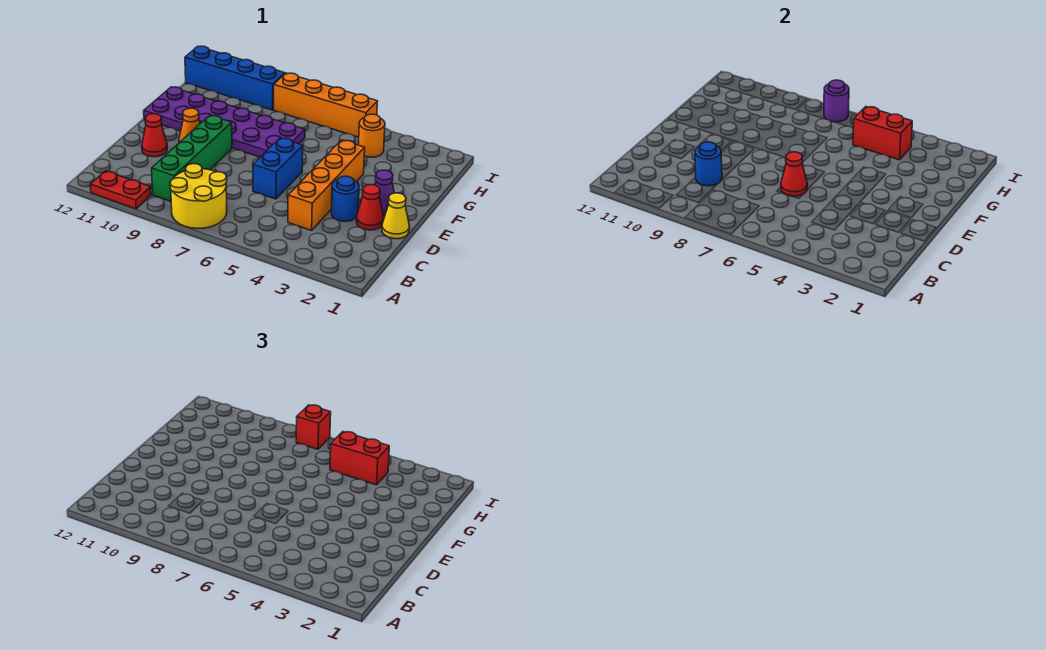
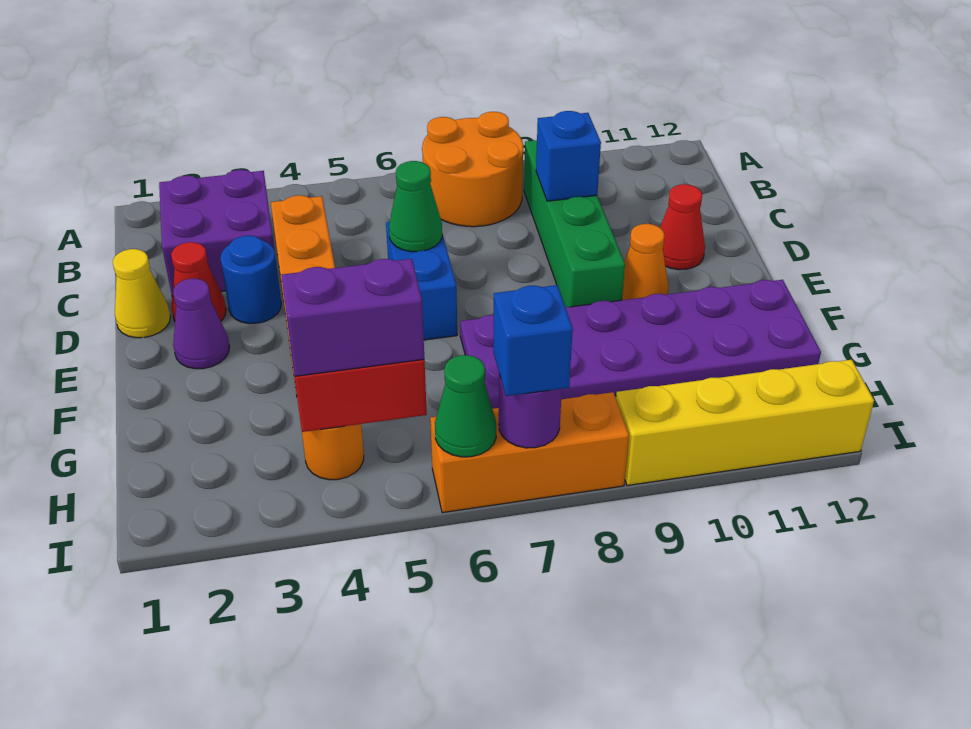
yellow round brick A7:B8 level 1 -> orange round brick A7:B8 level 1
red plate A10:A11 level 1 -> none
none -> purple brick B2:C3 level 1
blue round brick C9 level 2 -> blue brick C9 level 2
red cone D6 level 2 -> green cone D6 level 2
red brick H4:H5 level 3 -> purple brick H4:H5 level 3
orange brick I5:I8 level 1 -> orange brick I6:I8 level 1
none -> green cone I6 level 2
red brick I7 level 3 -> blue brick I7 level 3
blue brick I9:I12 level 1 -> yellow brick I9:I12 level 1

